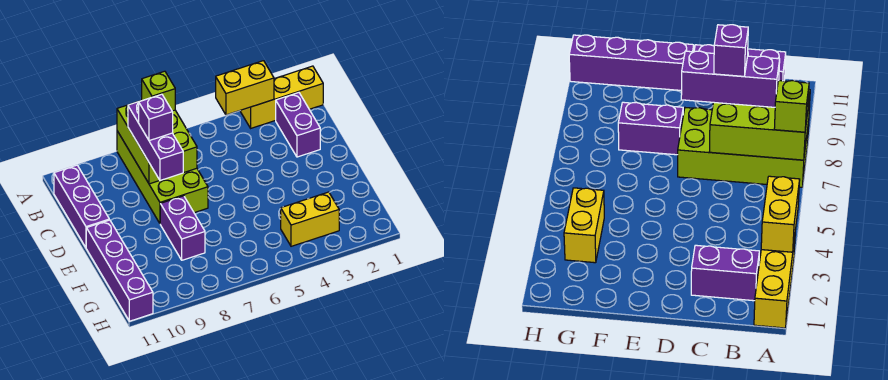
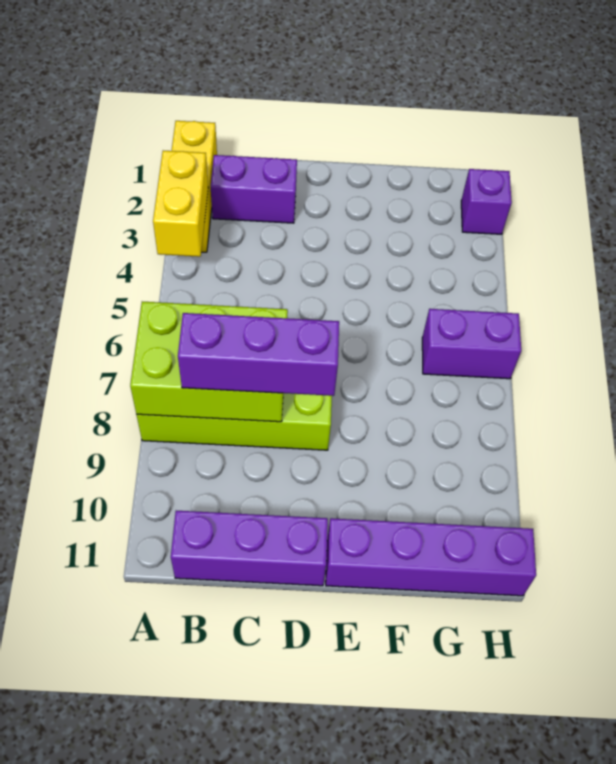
lime brick A7 level 3 -> none
purple brick C8 level 4 -> purple brick H2 level 1
purple brick E8:F8 level 1 -> purple brick G6:H6 level 1
yellow brick G3:G4 level 1 -> none

